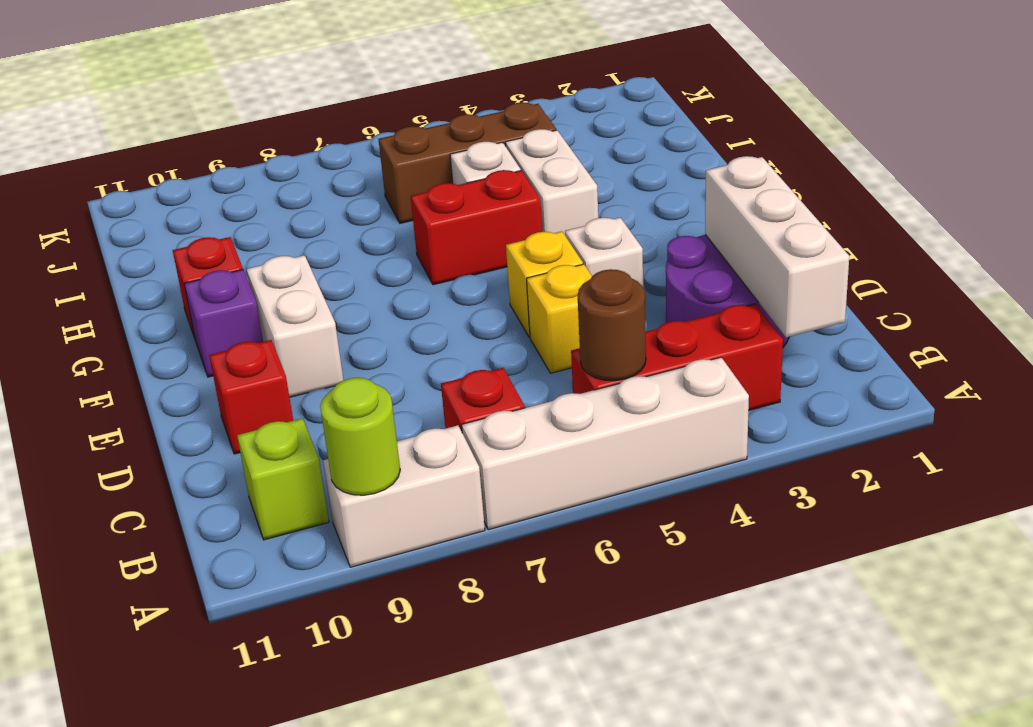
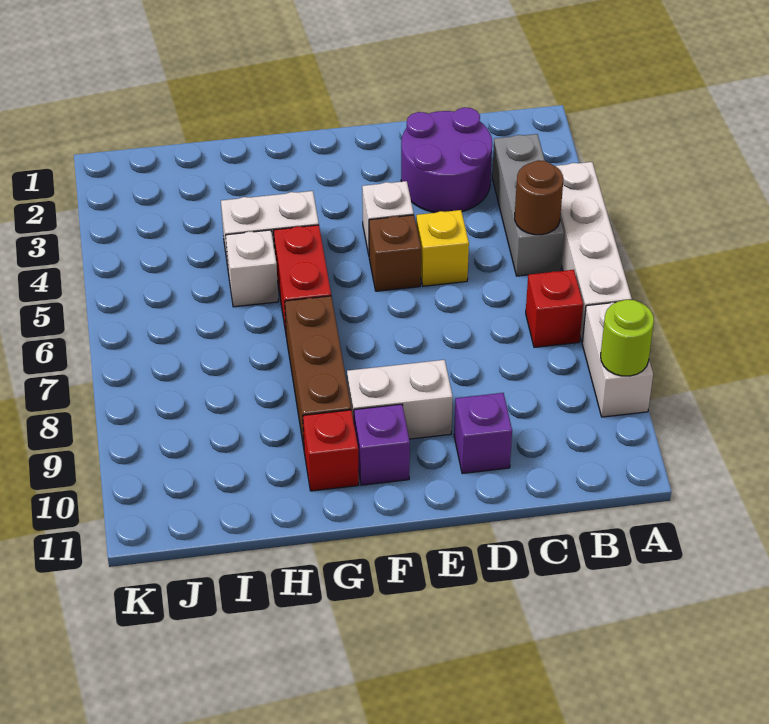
white brick B2:D2 level 2 -> none
red brick B3:B5 level 1 -> grey brick B3:B5 level 1
lime brick B10 level 1 -> none
red brick D10 level 1 -> purple brick D10 level 1
yellow brick E5 level 1 -> brown brick E5 level 1
brown brick I4:I6 level 1 -> brown brick G7:G9 level 1

